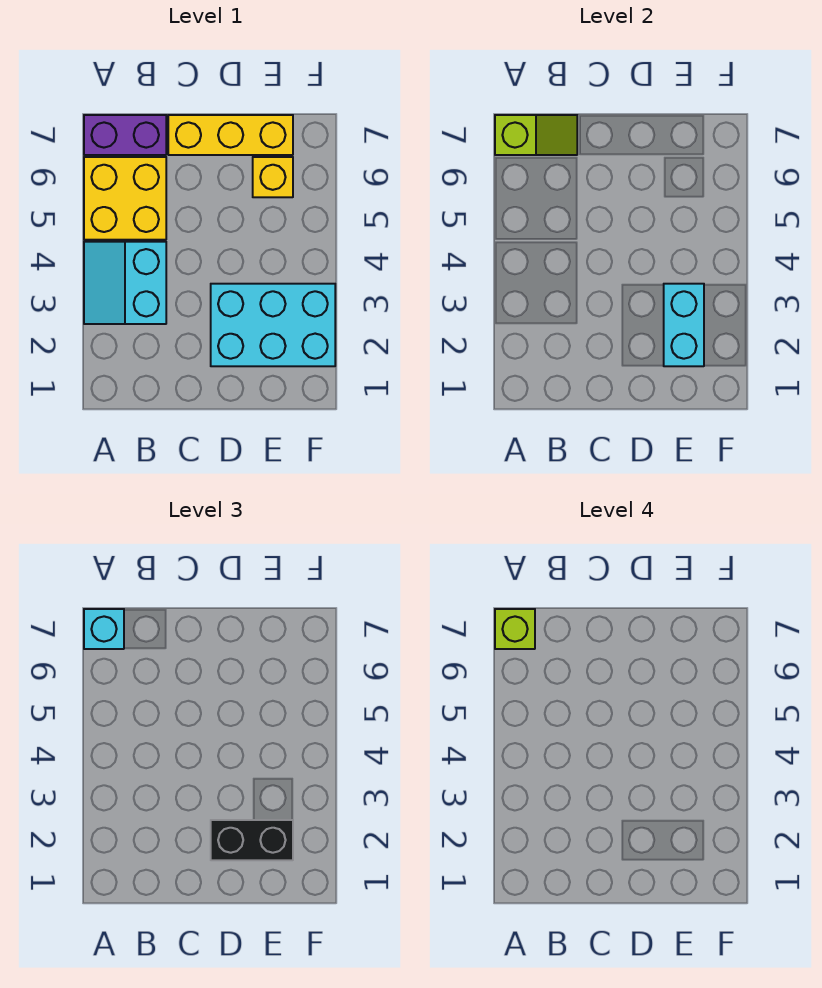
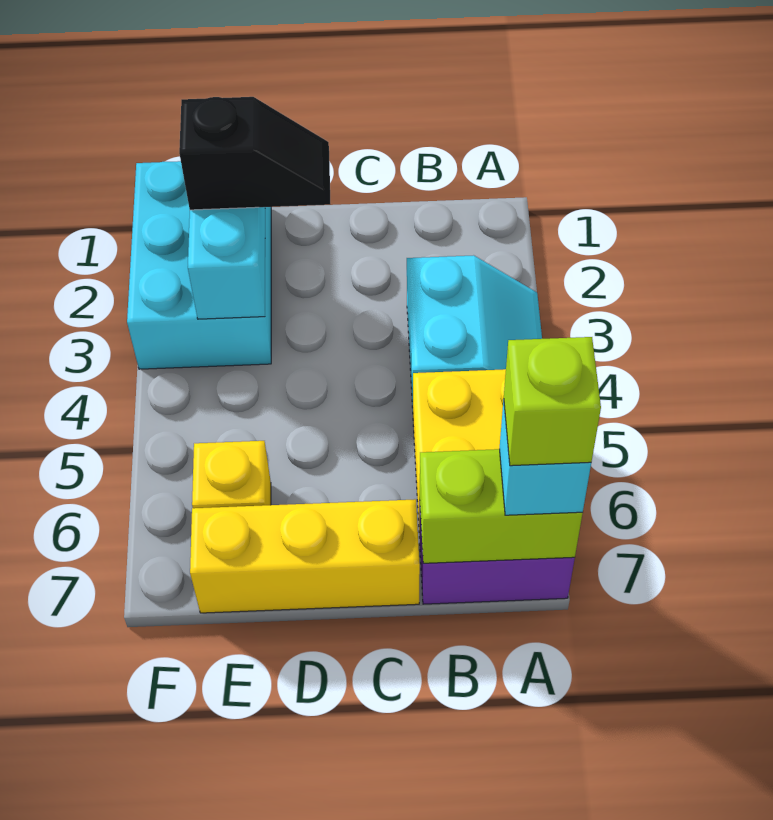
lime slope A7:B7 level 2 top A -> lime brick A7:B7 level 2
cyan brick D2:F3 level 1 -> cyan brick E1:F3 level 1
black brick D2:E2 level 3 -> black slope D2:E2 level 3 top E

